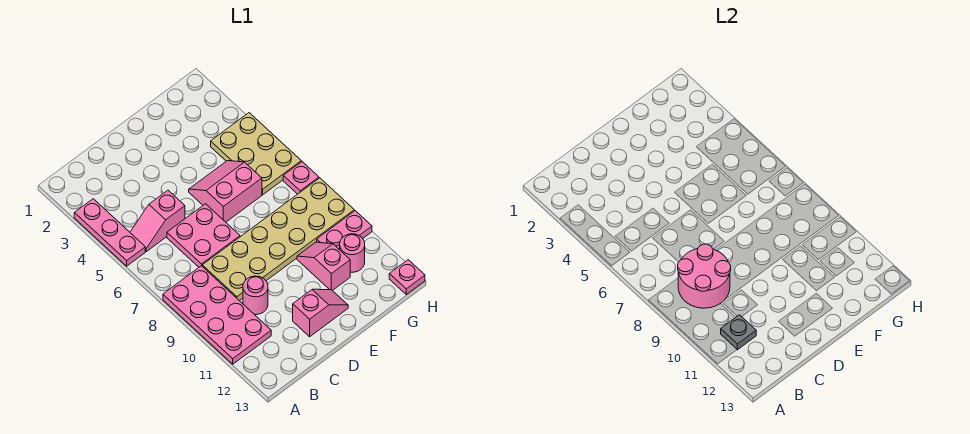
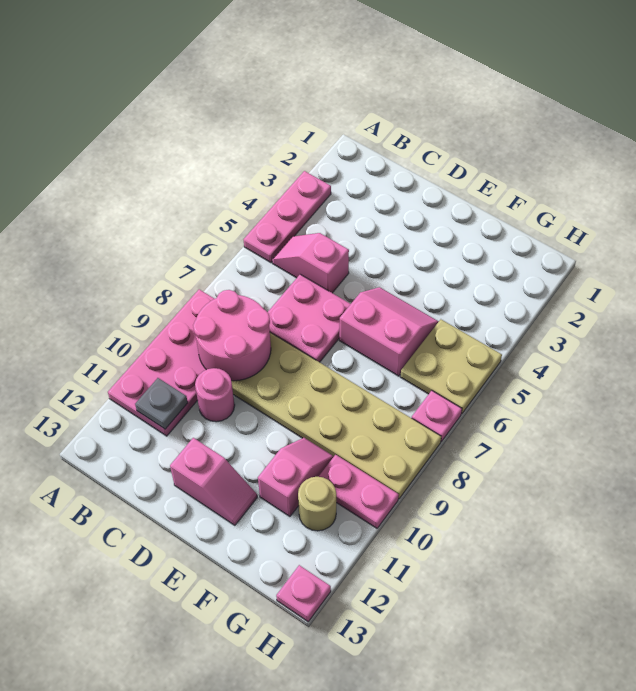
tan plate G4:H6 level 1 -> tan plate G5:H6 level 1
pink round brick G11 level 1 -> tan round brick G11 level 1

